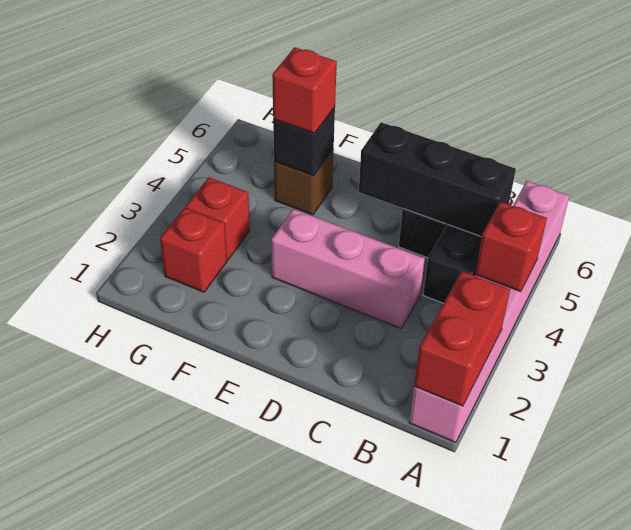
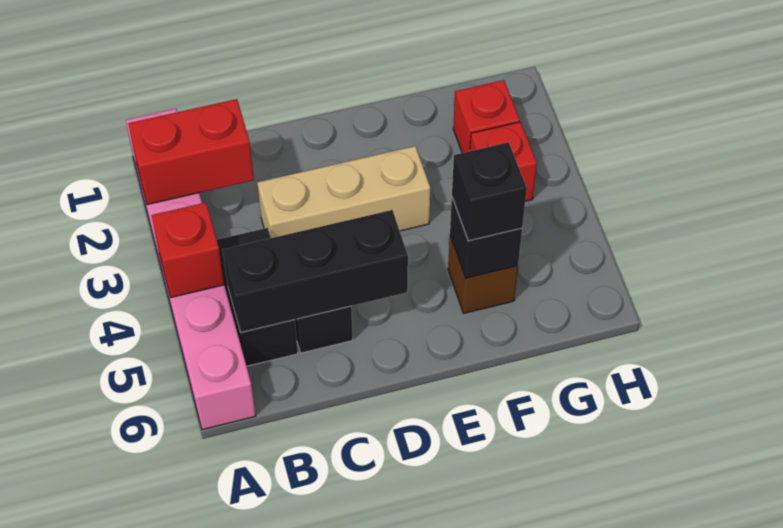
red brick A1:A2 level 2 -> red brick A2:B2 level 2
pink brick C3:E3 level 1 -> tan brick C3:E3 level 1
red brick F5 level 3 -> black brick F5 level 3

